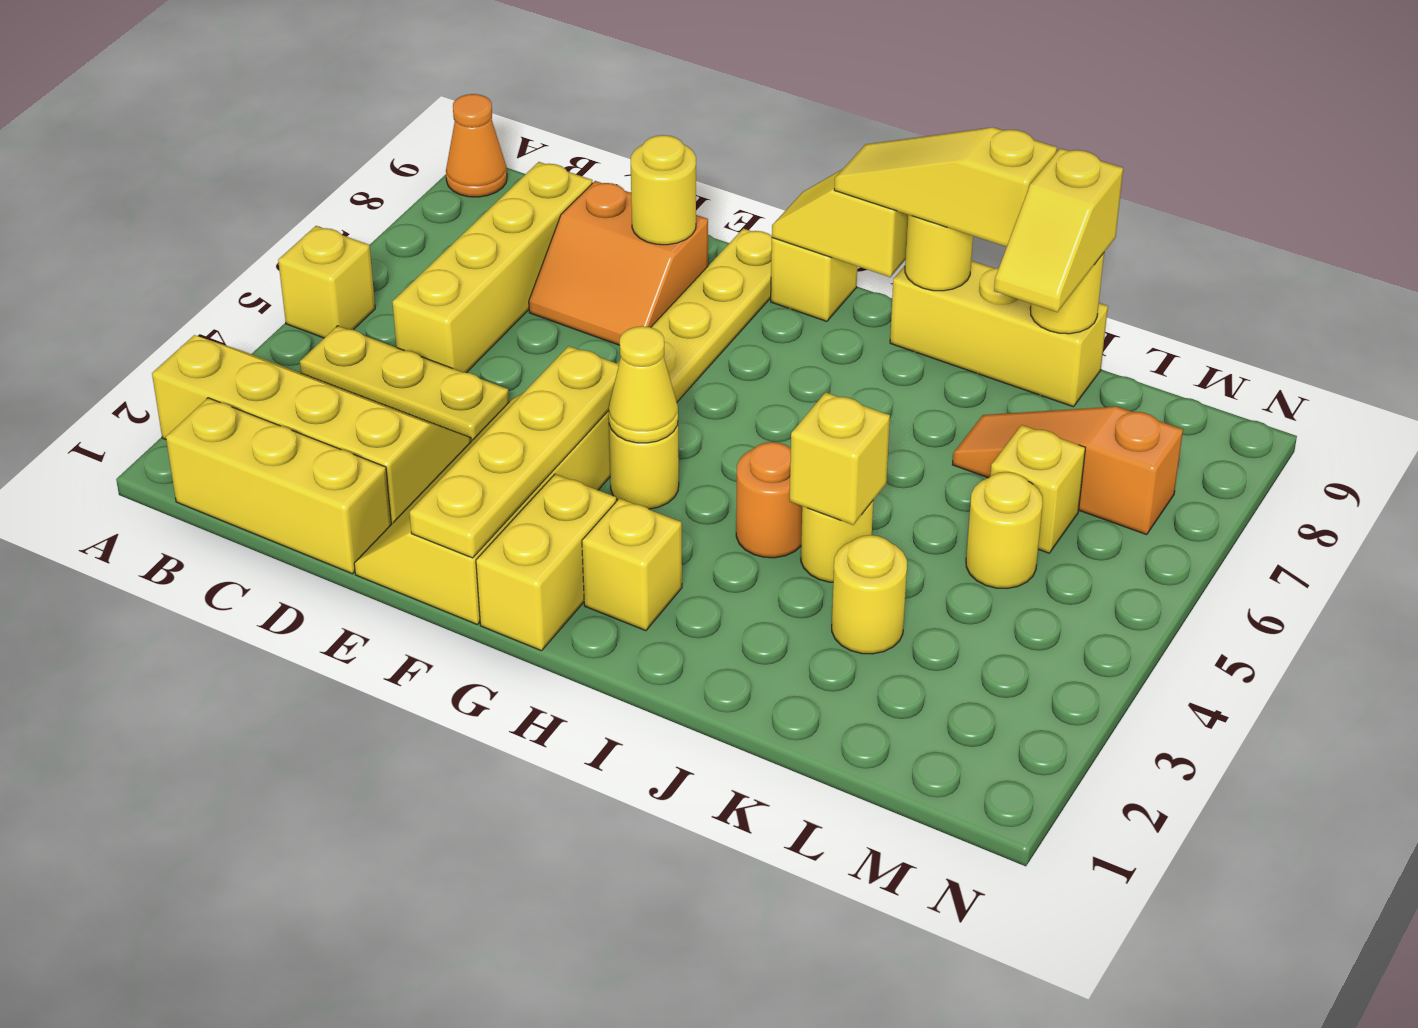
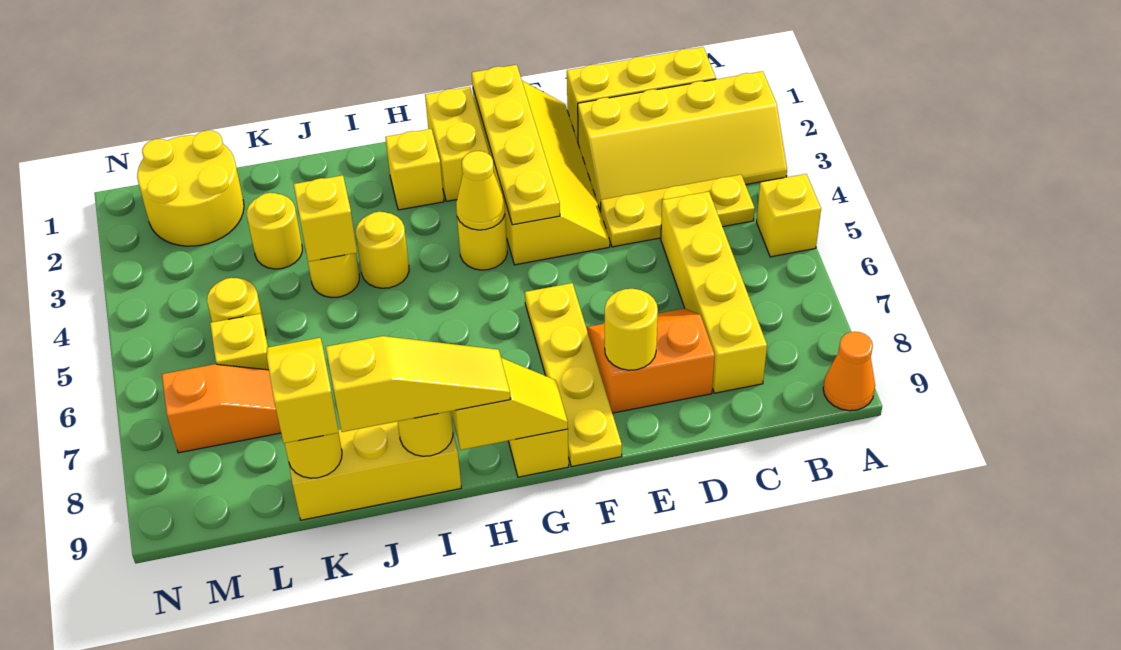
orange round brick I4 level 1 -> yellow round brick I4 level 1
none -> yellow round brick L1:M2 level 1

